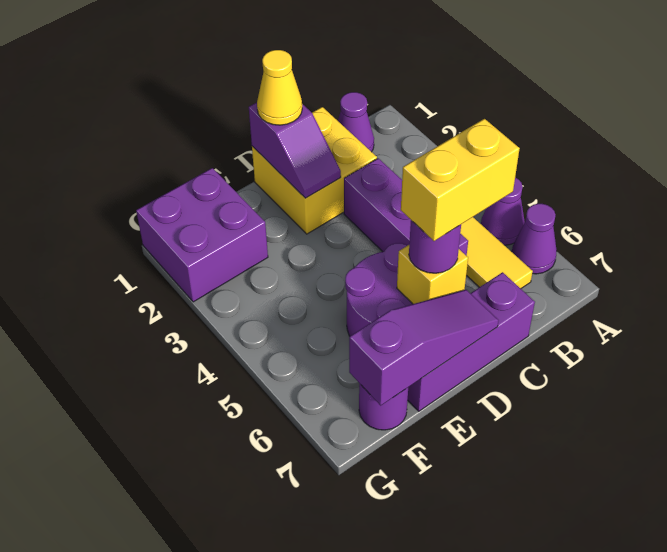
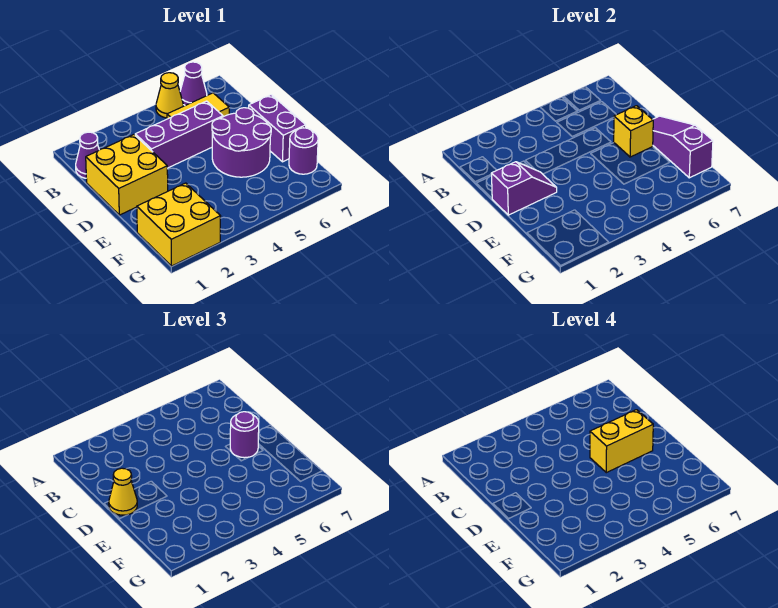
purple cone A5 level 1 -> yellow cone A5 level 1
yellow brick C6:D6 level 4 -> yellow brick D5:D6 level 4
purple brick C7:E7 level 1 -> purple brick D7:E7 level 1
purple brick F1:G2 level 1 -> yellow brick F1:G2 level 1

